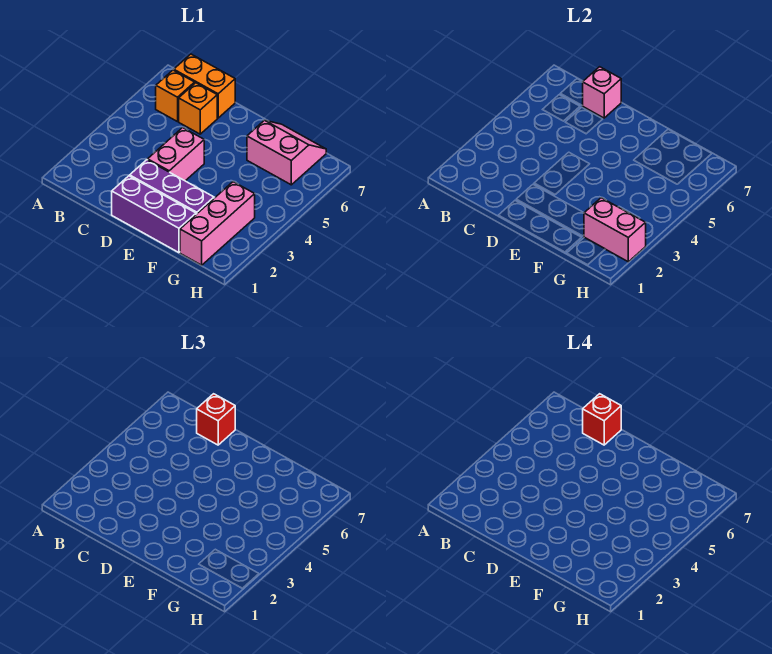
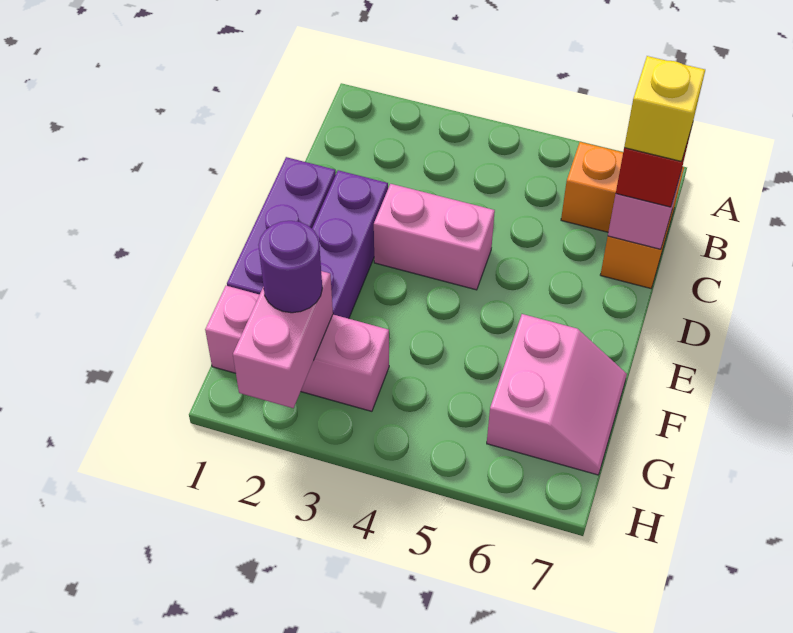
orange brick C6 level 1 -> none
red brick C7 level 4 -> yellow brick C7 level 4
none -> purple round brick G2 level 3

